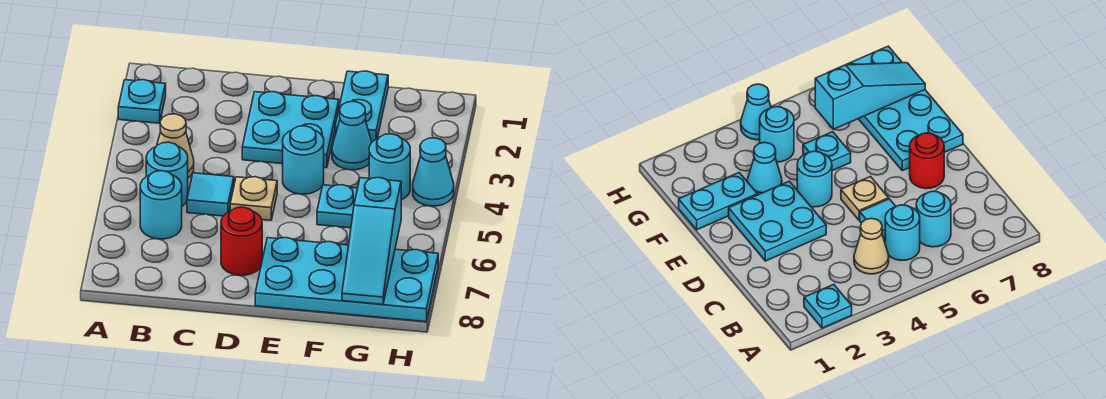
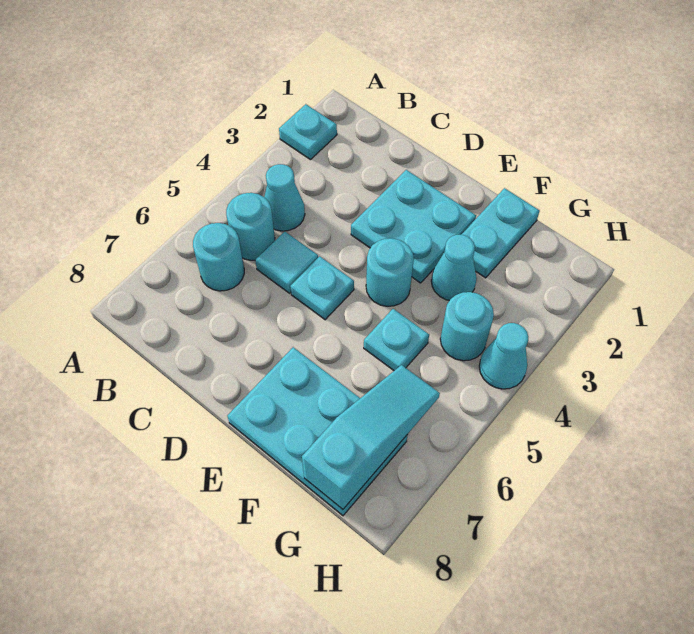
tan cone B4 level 1 -> cyan cone B4 level 1
tan plate D5 level 1 -> cyan plate D5 level 1
red round brick D7 level 1 -> none
cyan plate E7:H8 level 1 -> cyan plate E7:G8 level 1
cyan slope G6:G8 level 2 top 6 -> cyan slope G6:G8 level 2 top 8

